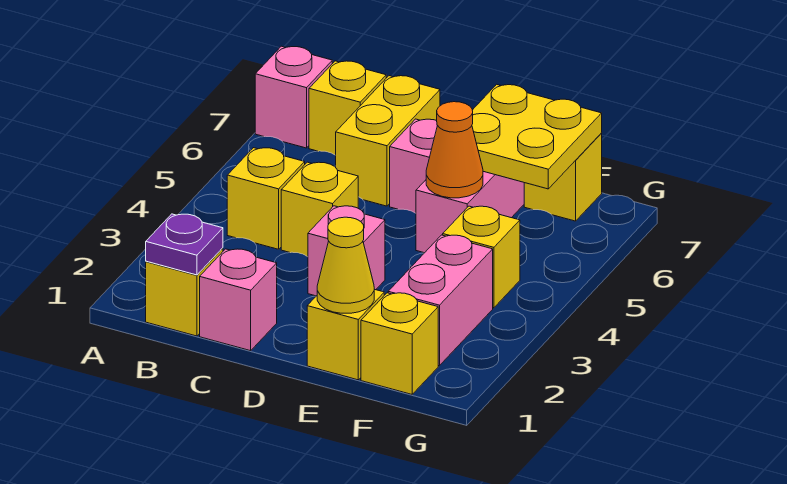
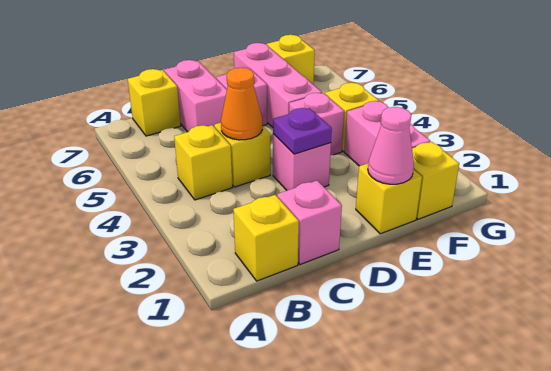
pink brick A7 level 1 -> pink brick E4 level 1
purple plate B1 level 2 -> purple plate D3 level 2
yellow brick C6:C7 level 1 -> pink brick C6:C7 level 1
yellow cone E1 level 2 -> pink cone E1 level 2
orange cone E5 level 2 -> orange cone C4 level 2
yellow plate E6:F7 level 2 -> none

